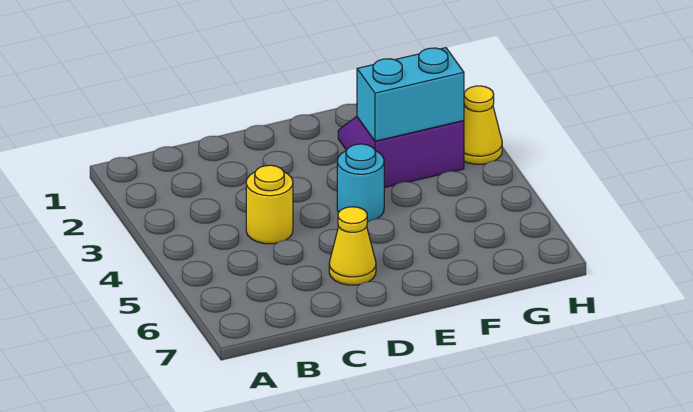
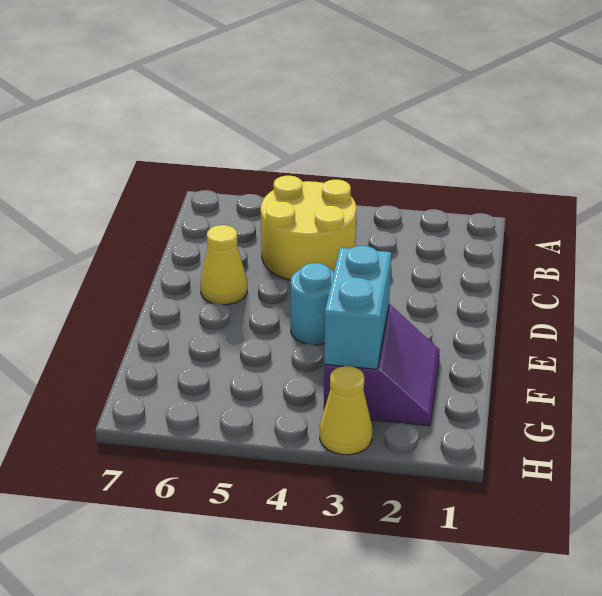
yellow round brick C4 level 1 -> yellow round brick B4:C5 level 1

